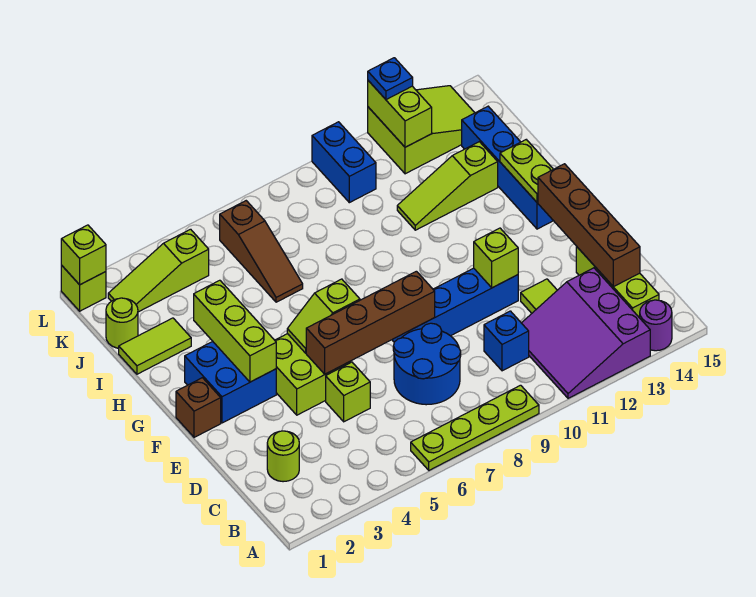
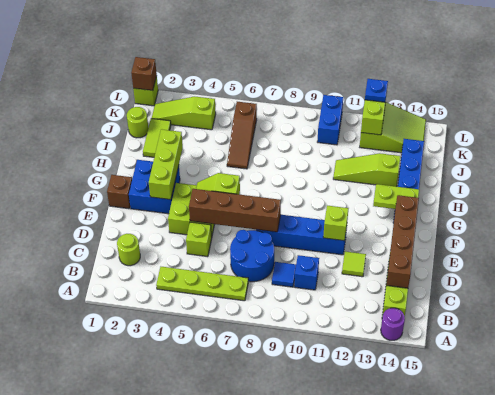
lime plate A6:A9 level 1 -> lime plate B4:B7 level 1
purple slope A11:C13 level 1 top 13 -> none
none -> blue tile C9 level 1
lime plate G14:H14 level 2 -> lime plate G13:G14 level 2
lime tile I1:I2 level 1 -> lime tile I2:J2 level 1
lime brick L1 level 2 -> brown brick L1 level 2

